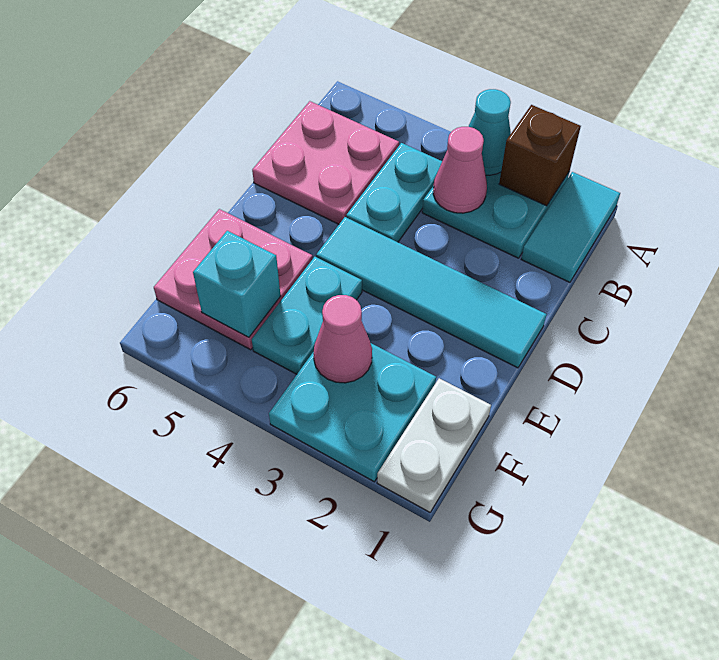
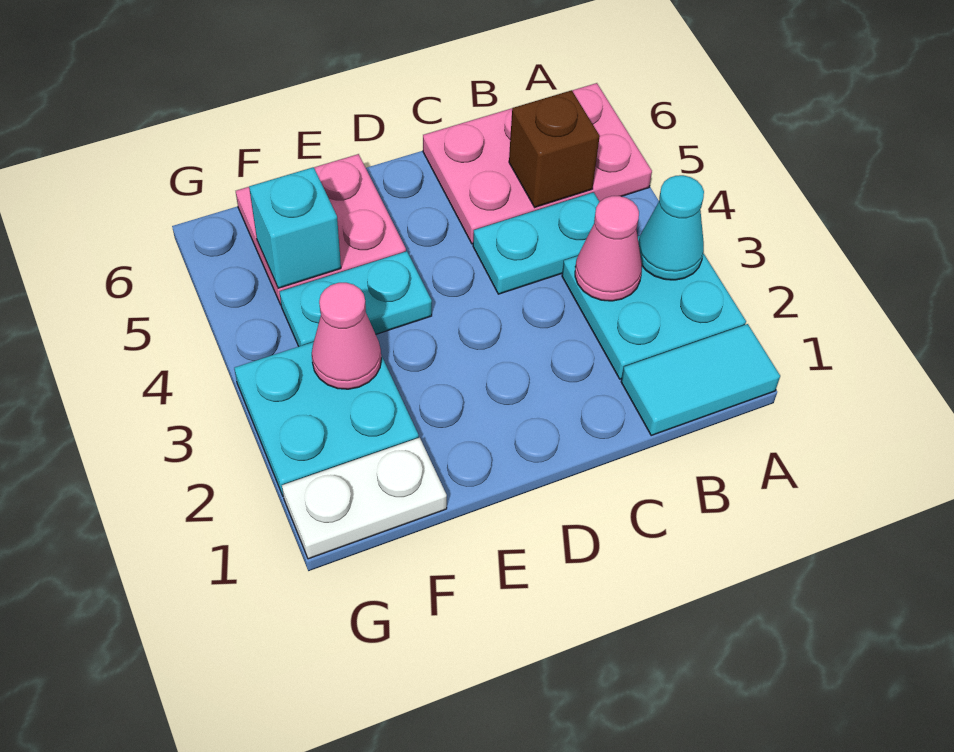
brown brick A2 level 2 -> brown brick B5 level 2
pink plate B5:C6 level 1 -> pink plate A5:C6 level 1
cyan tile D1:D4 level 1 -> none

